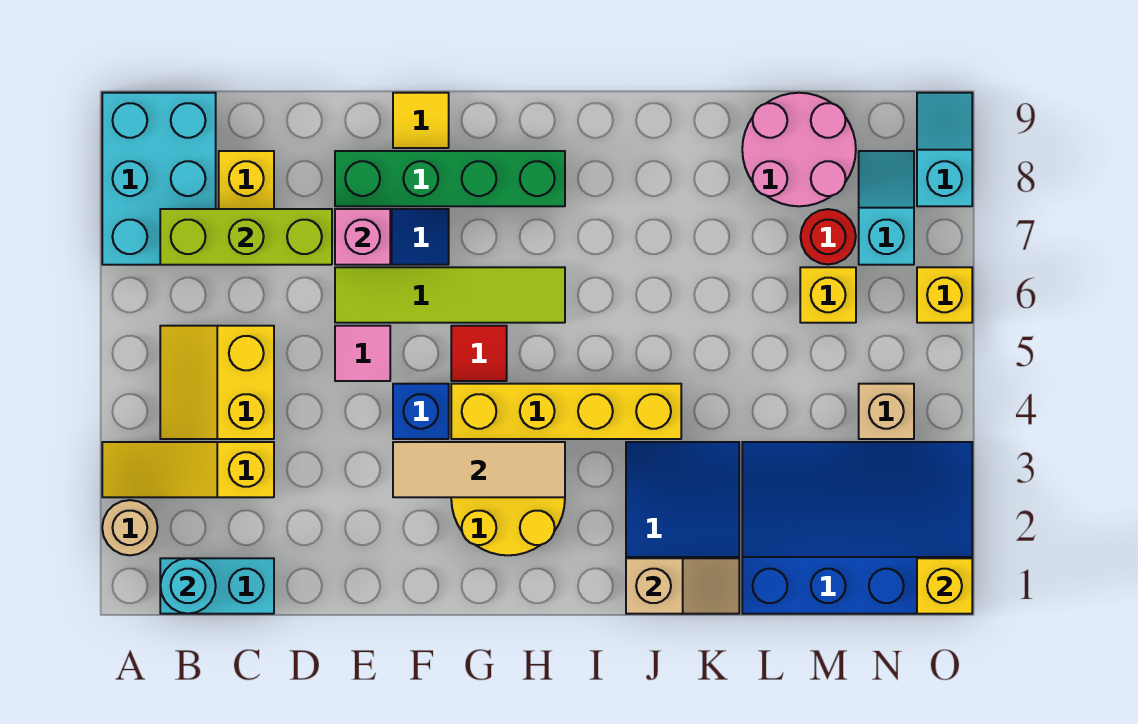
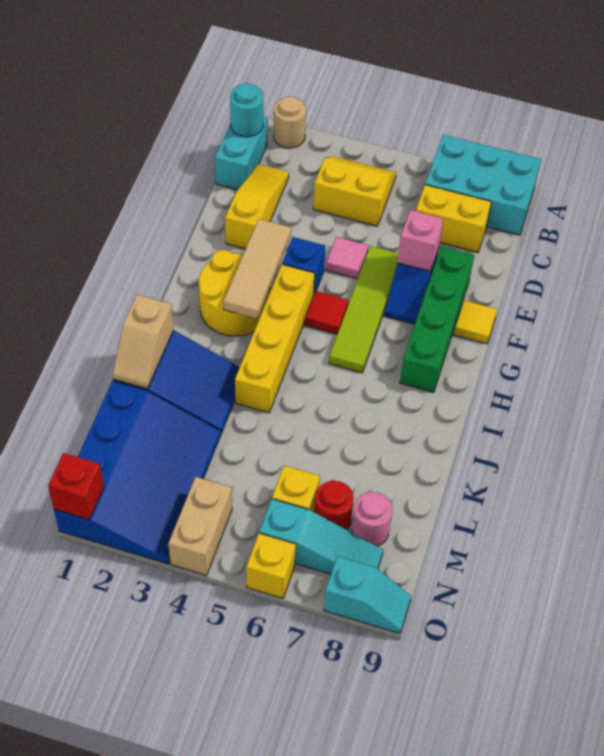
yellow slope A3:C3 level 1 top C -> yellow slope C2:E2 level 1 top E
lime brick B7:D7 level 2 -> none
pink round brick L8:M9 level 1 -> pink round brick M8 level 1
tan brick N4 level 1 -> tan brick N4:O4 level 1
cyan slope N7:N8 level 1 top 7 -> cyan slope N6:N8 level 1 top 6
yellow brick O1 level 2 -> red brick O1 level 2

